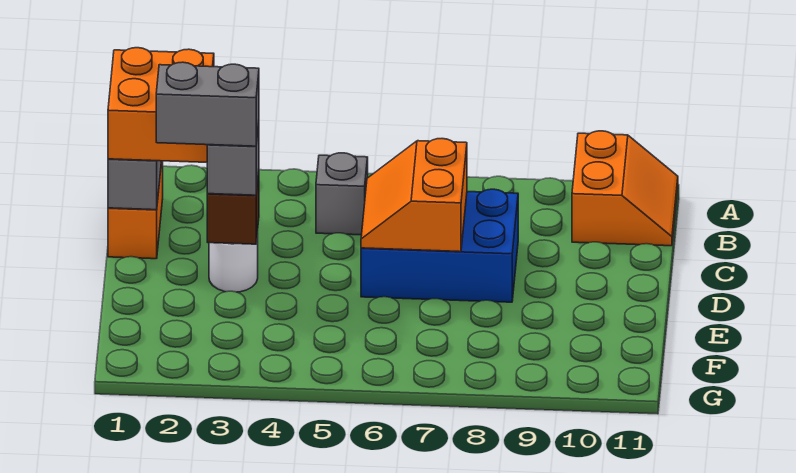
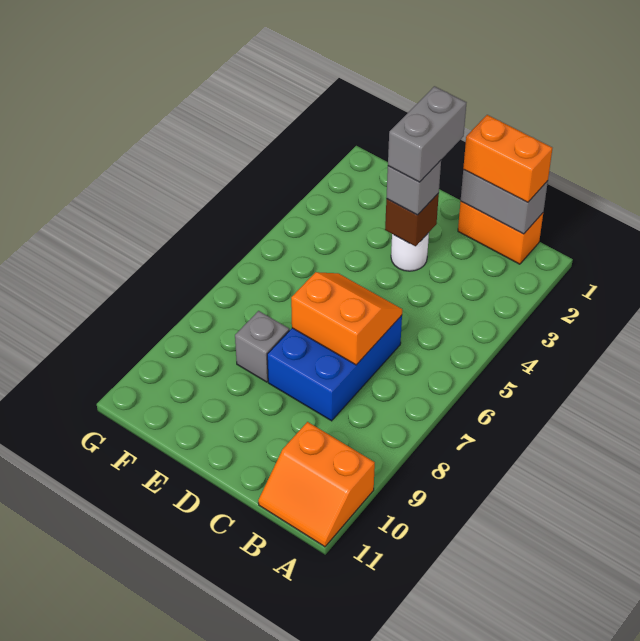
orange brick B1:C2 level 3 -> orange brick B1:C1 level 3
grey brick B5 level 1 -> grey brick E8 level 1

